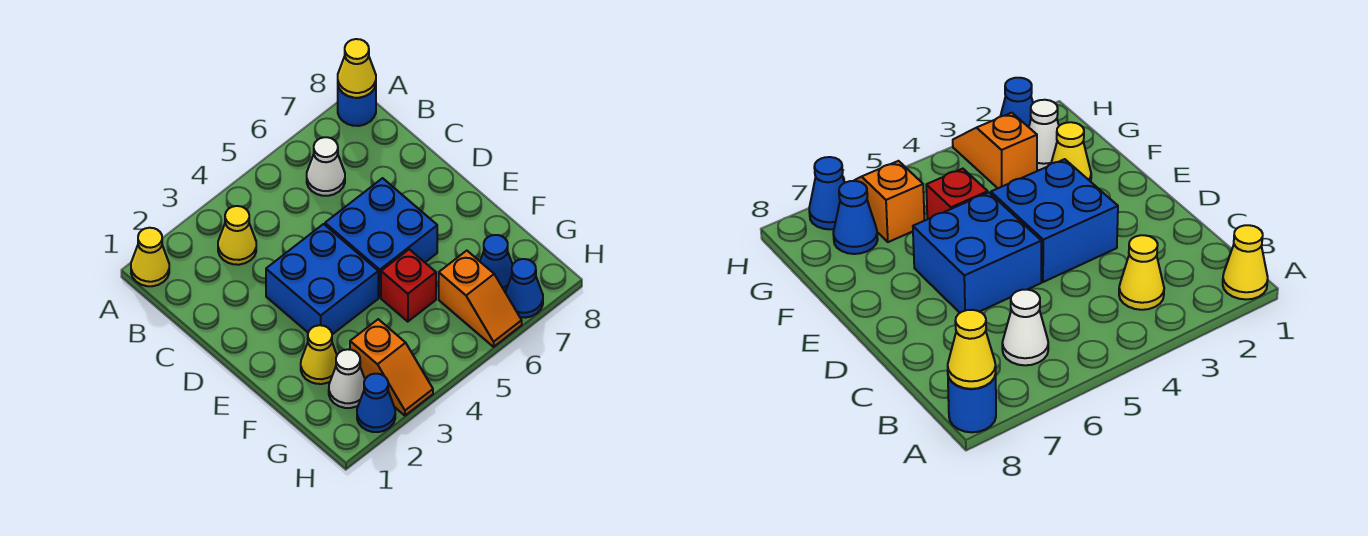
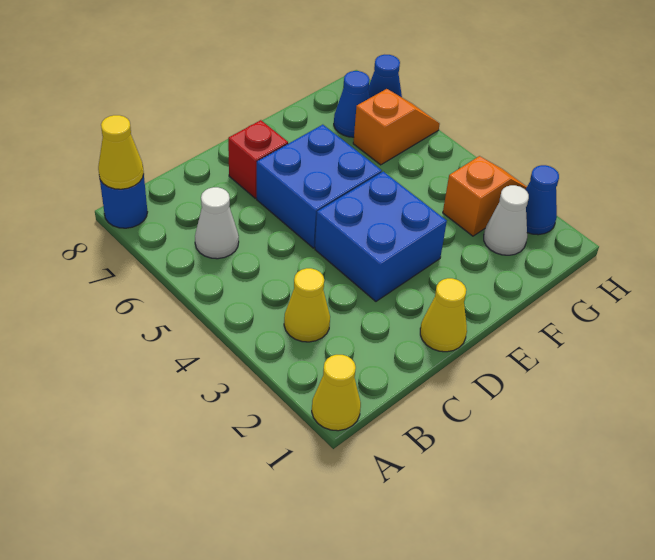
yellow cone F2 level 1 -> yellow cone D1 level 1
red brick F5 level 1 -> red brick D7 level 1

